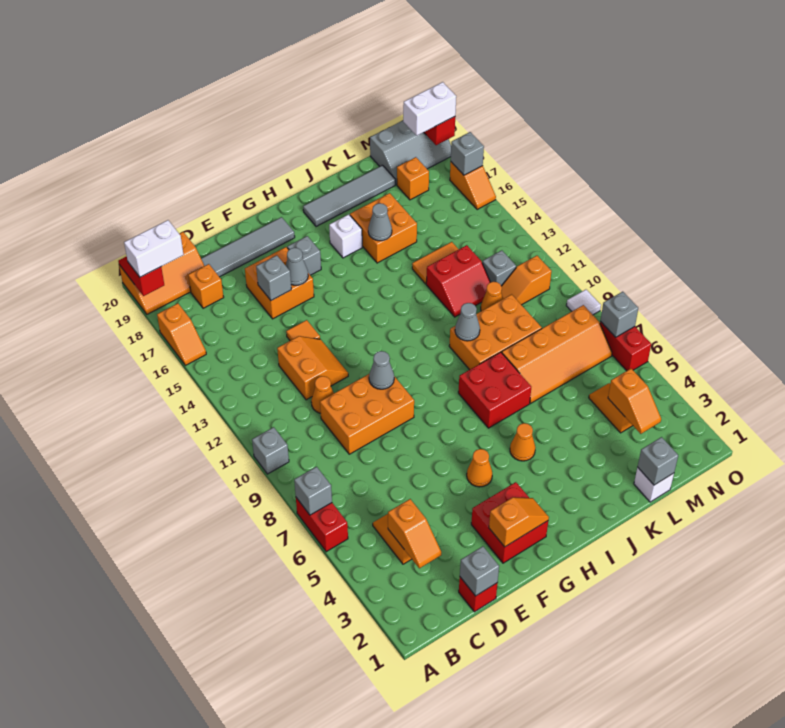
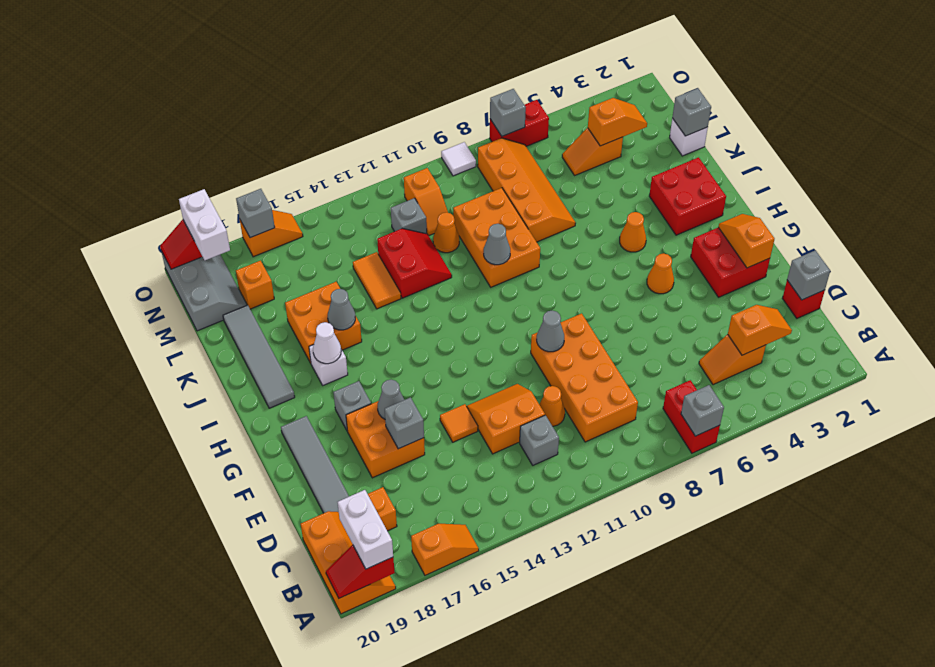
red brick A6:A7 level 1 -> red brick A7:B7 level 1
grey brick A10 level 1 -> grey brick C12 level 1
orange brick D9:F10 level 1 -> orange brick C9:F10 level 1
red brick I7:J8 level 1 -> red brick I2:J3 level 1
none -> white cone I17 level 2

